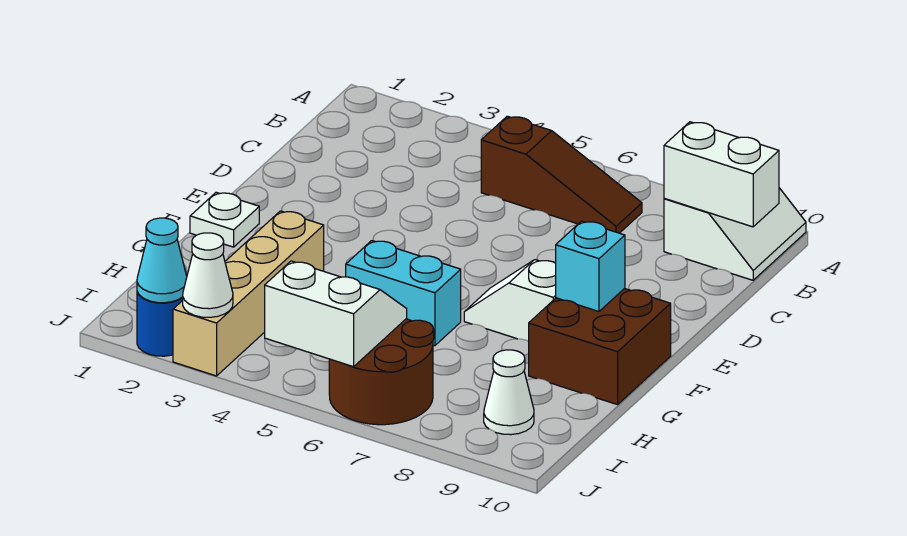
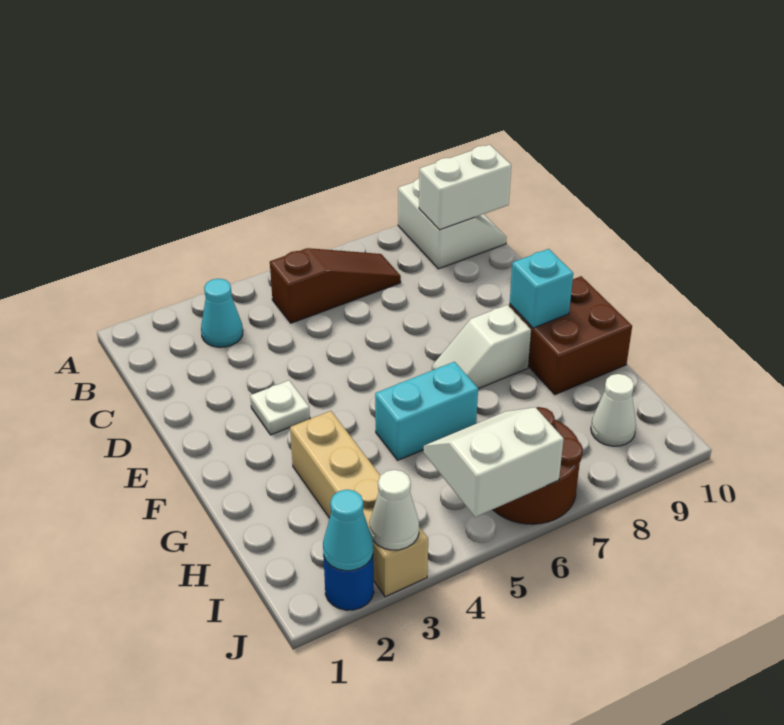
none -> cyan cone B3 level 1
white plate F1 level 1 -> white plate E3 level 1

